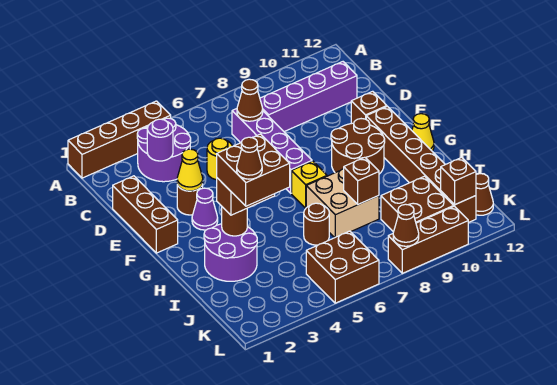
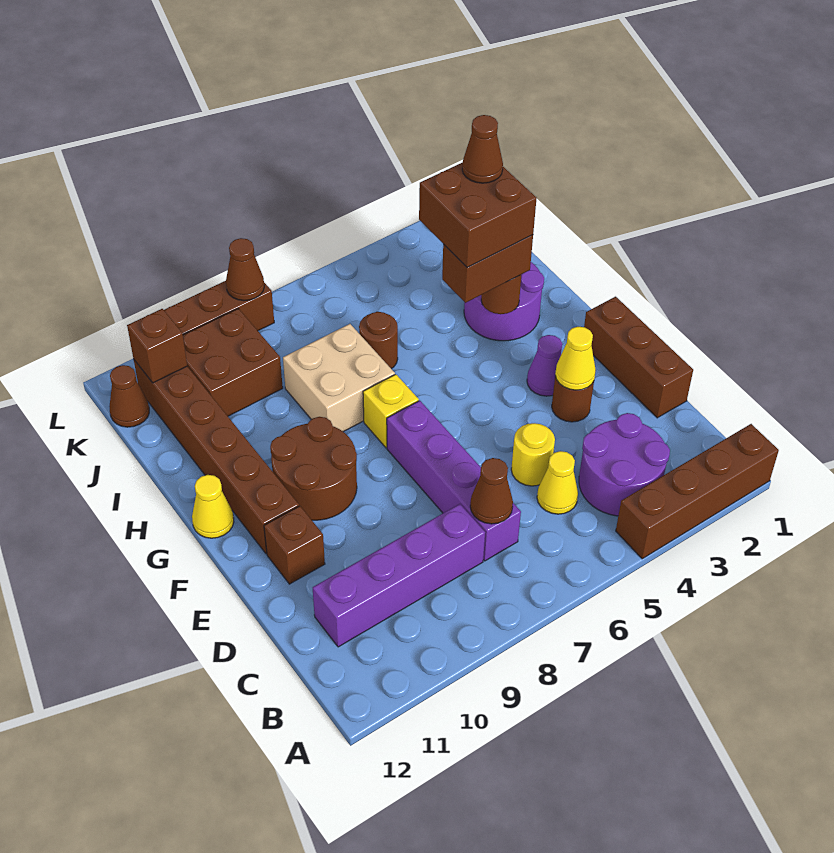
purple round brick C3 level 2 -> none
none -> yellow cone C5 level 1
brown brick I8 level 2 -> none
brown brick K5:L6 level 1 -> none

